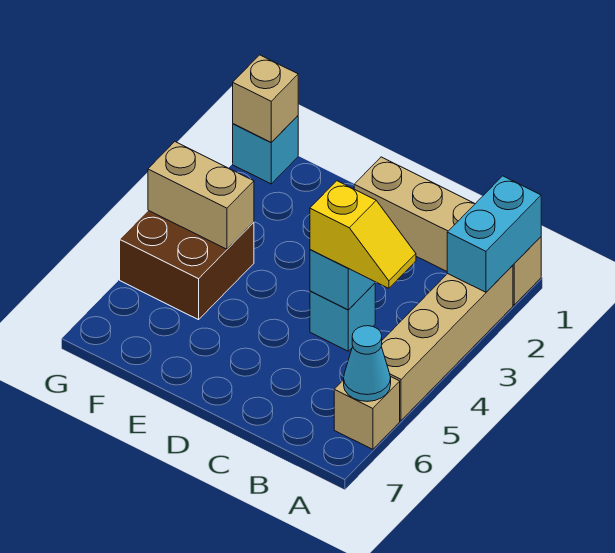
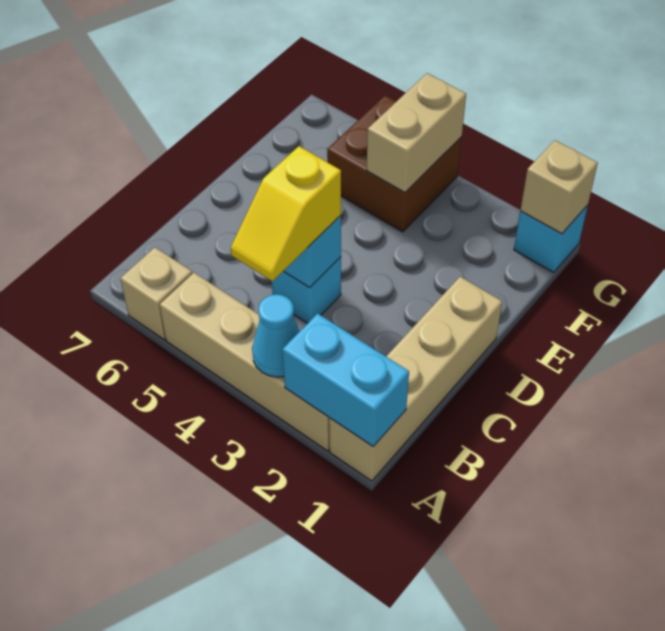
cyan cone A6 level 2 -> cyan cone A3 level 2

